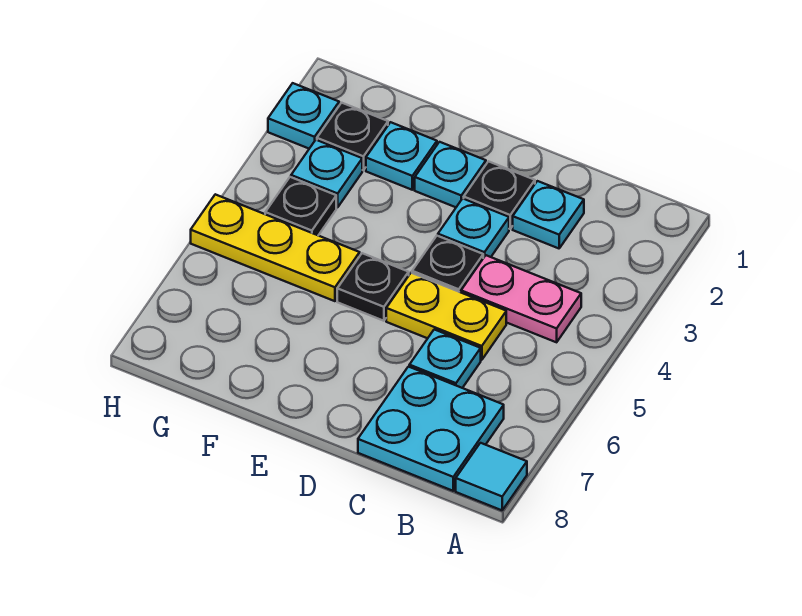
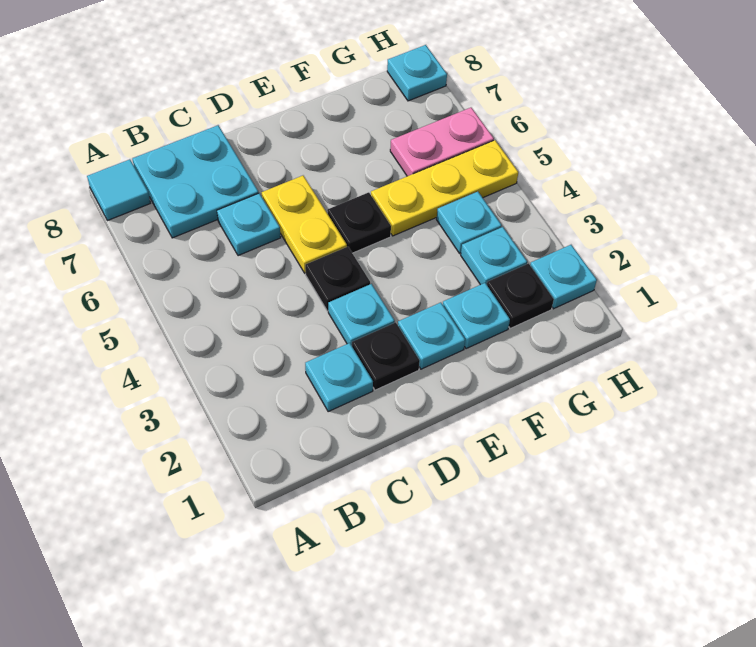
pink plate B4:C4 level 1 -> pink plate G6:H6 level 1
yellow plate C5:D5 level 1 -> yellow plate D5:D6 level 1
black plate G4 level 1 -> cyan plate G4 level 1
none -> cyan plate H8 level 1

